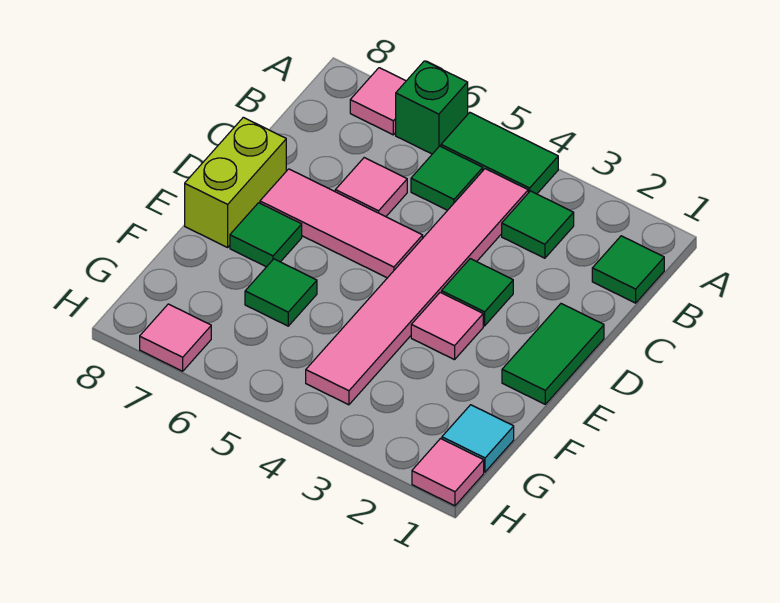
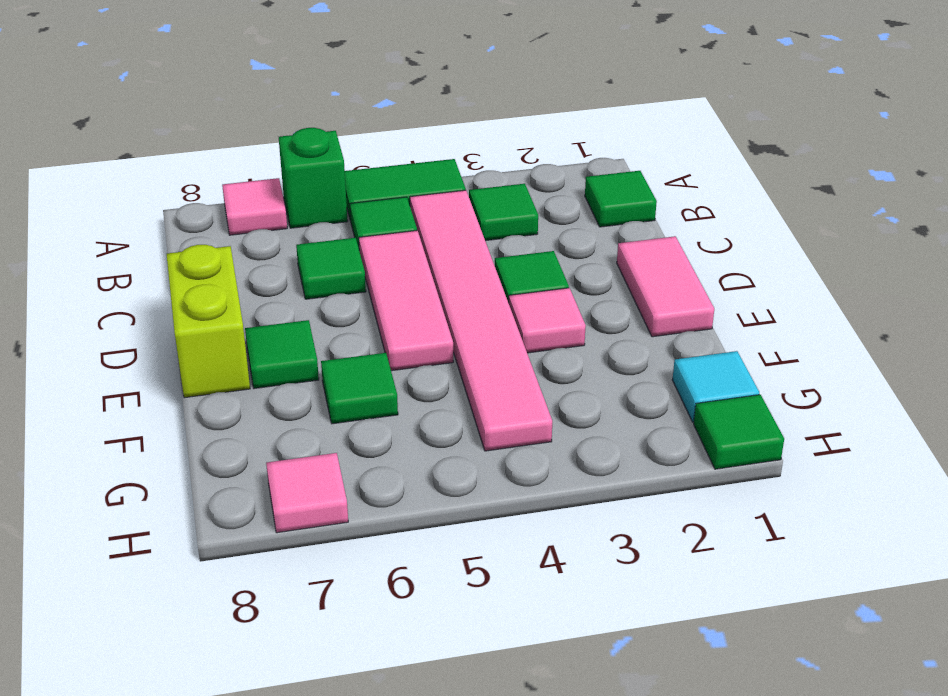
pink tile C6 level 1 -> green tile C6 level 1
green tile D1:E1 level 1 -> pink tile D1:E1 level 1
pink tile D5:D7 level 1 -> pink tile C5:E5 level 1
pink tile H1 level 1 -> green tile H1 level 1

